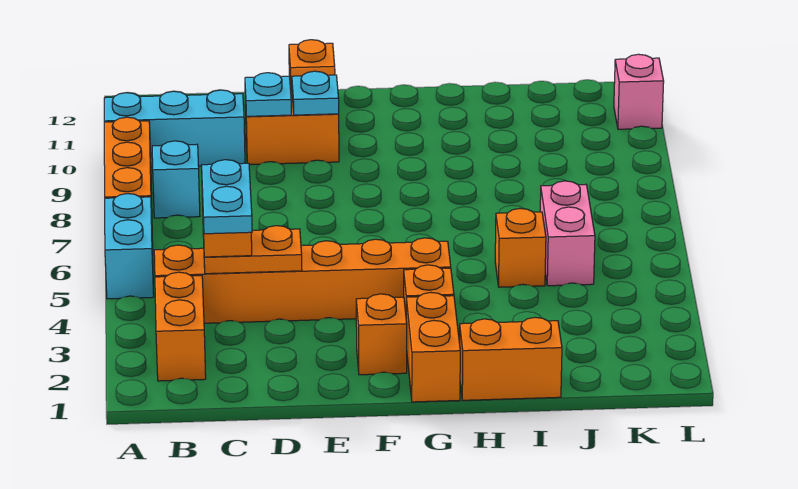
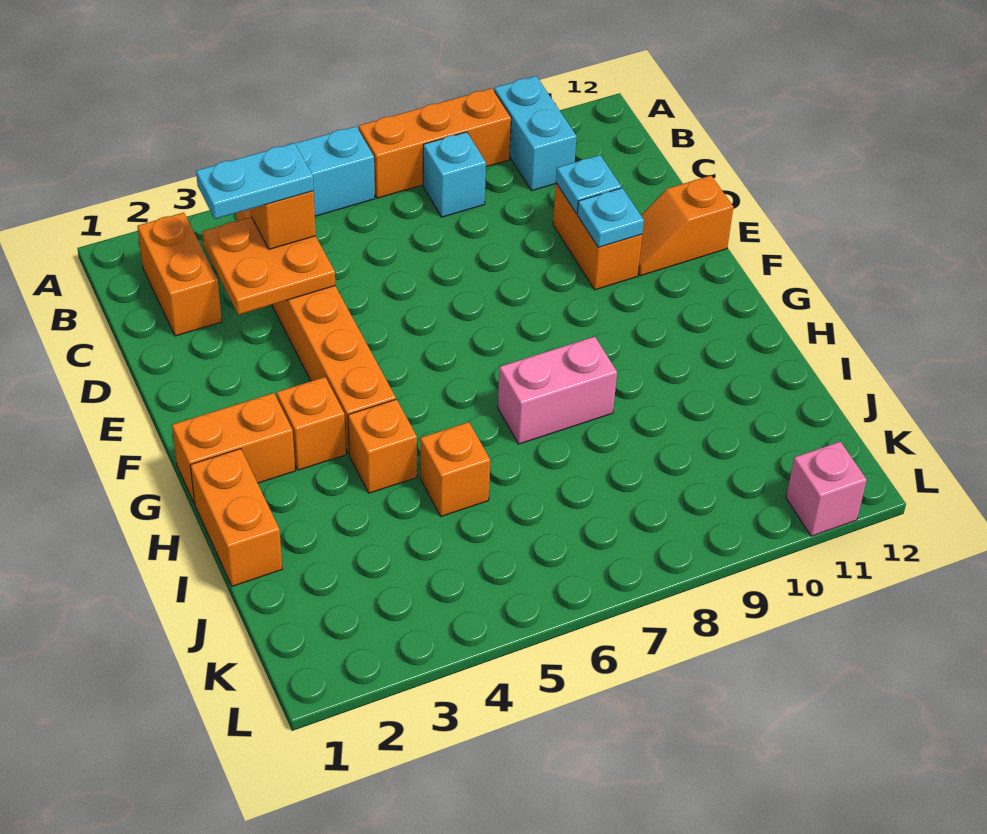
cyan brick A10:C10 level 1 -> cyan brick A10:B10 level 1
orange brick B2:B3 level 1 -> orange brick B2:C2 level 1
orange plate C4:D4 level 2 -> orange plate C3:D4 level 2
orange brick F2 level 1 -> orange brick H4 level 1
pink brick J5:J6 level 1 -> pink brick H7:H8 level 1

